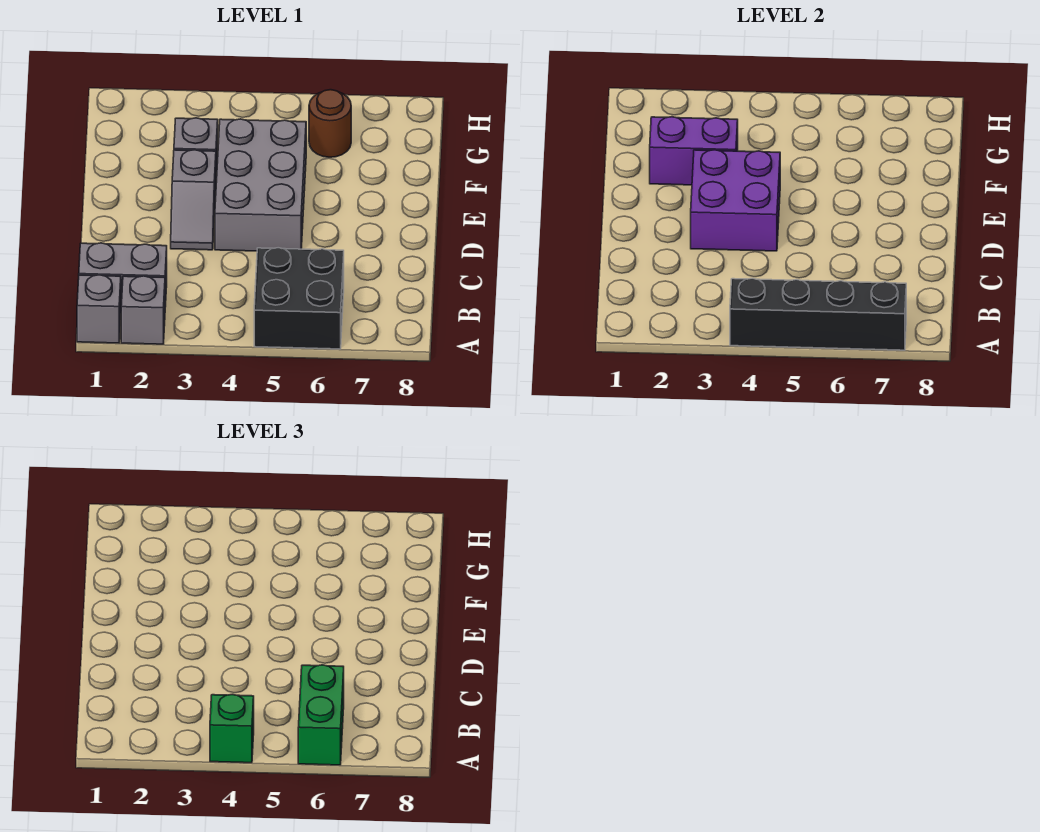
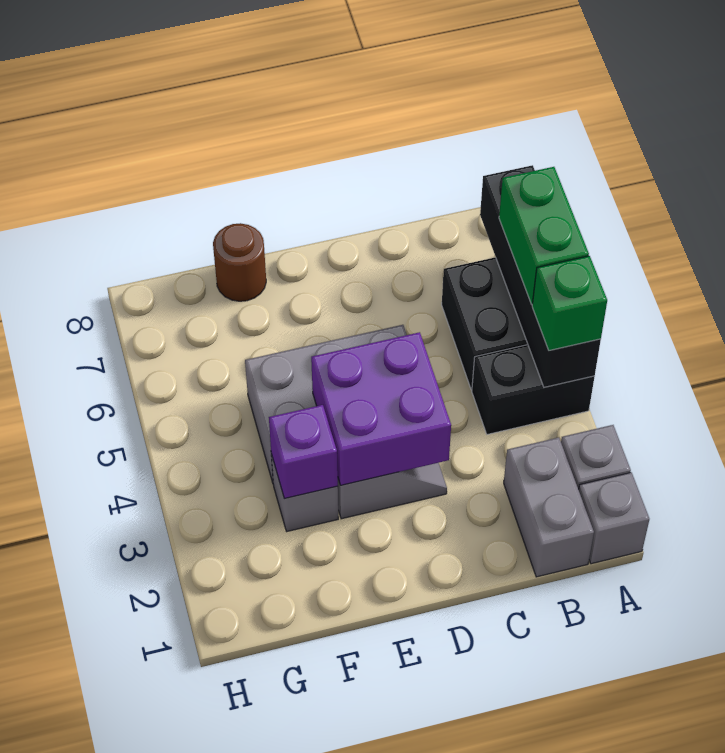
none -> black brick A4:B4 level 1
green brick A6:B6 level 3 -> green brick A5:A6 level 3
purple brick F2:F3 level 2 -> purple brick F3 level 2
brown round brick G6 level 1 -> brown round brick F8 level 1

